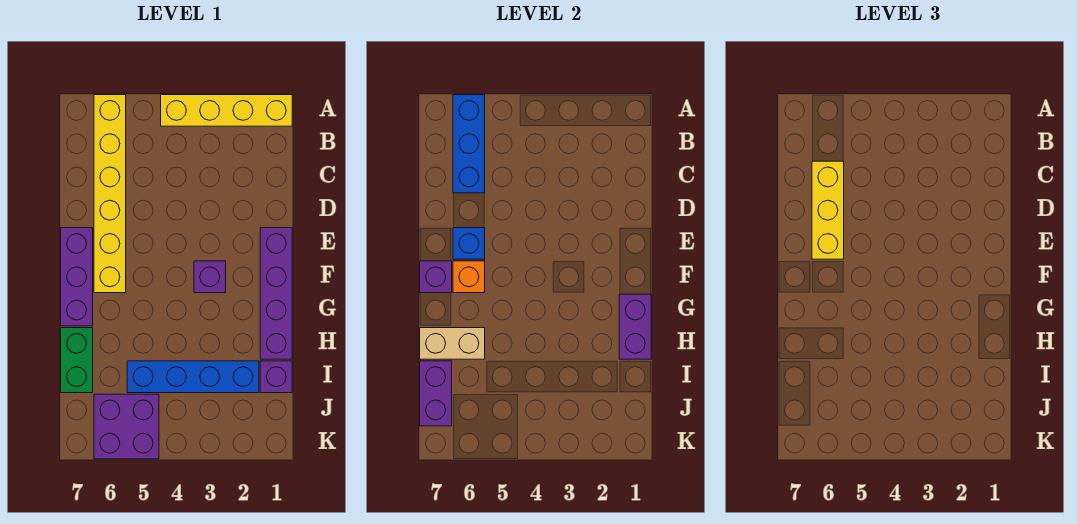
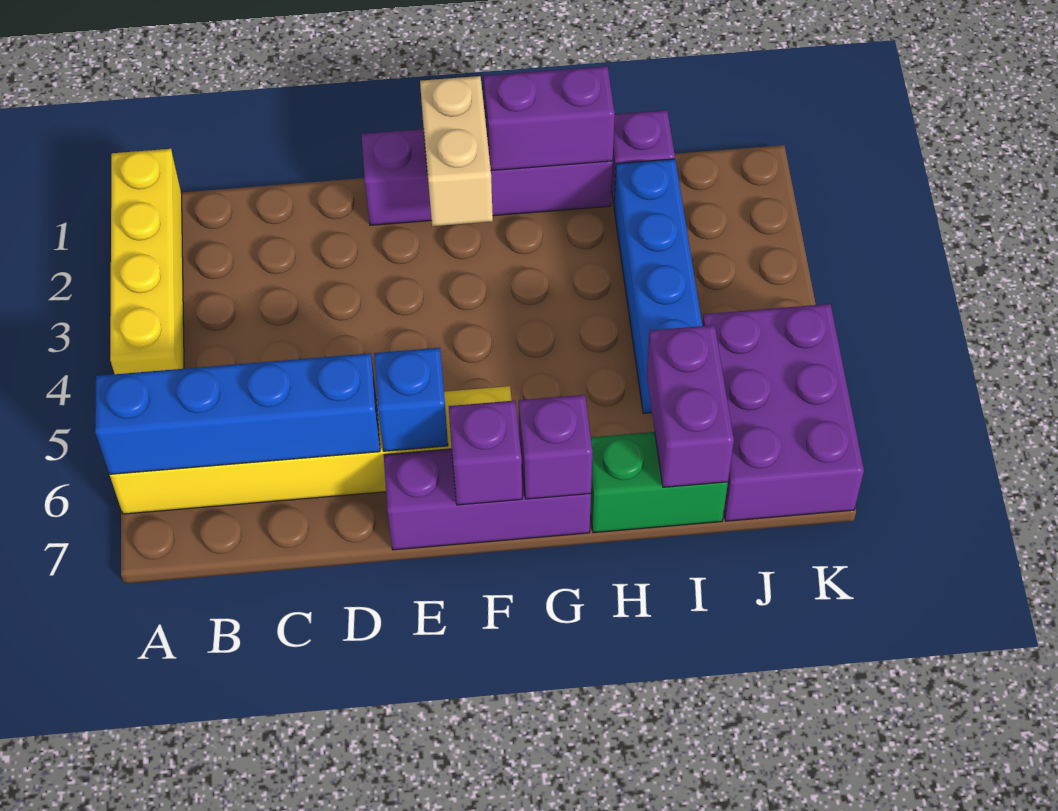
blue brick A6:C6 level 2 -> blue brick A6:D6 level 2
yellow brick C6:E6 level 3 -> none
purple brick F3 level 1 -> purple brick G7 level 2
orange brick F6 level 2 -> none
tan brick H6:H7 level 2 -> tan brick F1:F2 level 2
purple brick I7:J7 level 2 -> purple brick I6:I7 level 2
purple brick J5:K6 level 1 -> purple brick J5:K7 level 1

